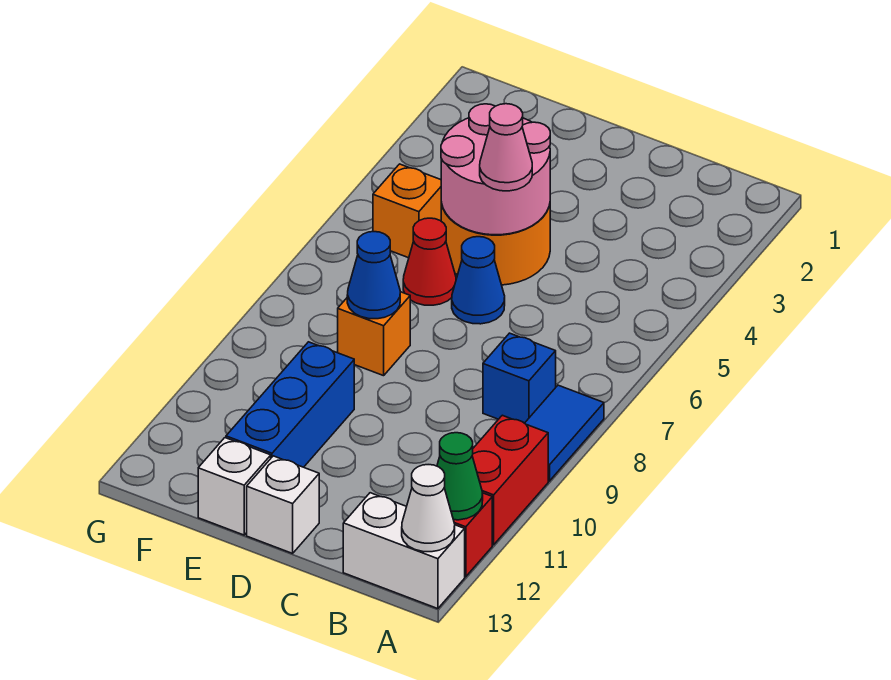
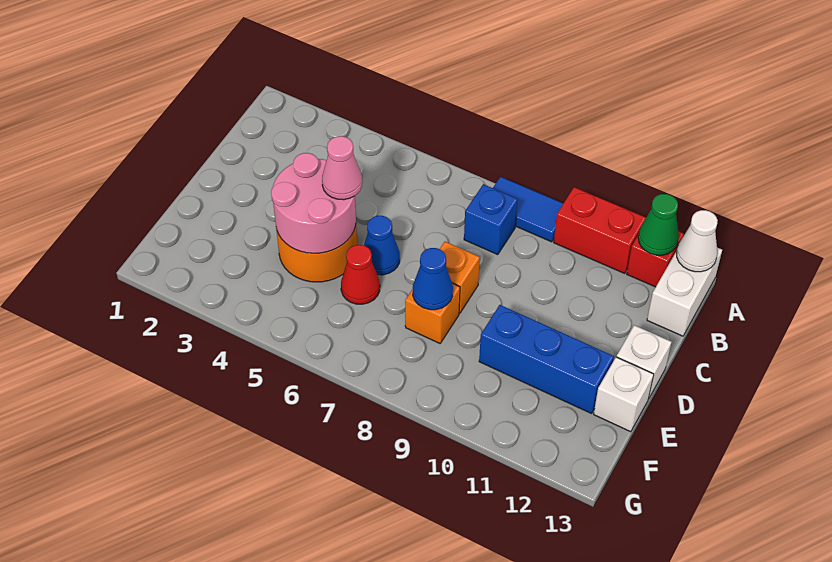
orange brick F5 level 1 -> orange brick D8 level 1

